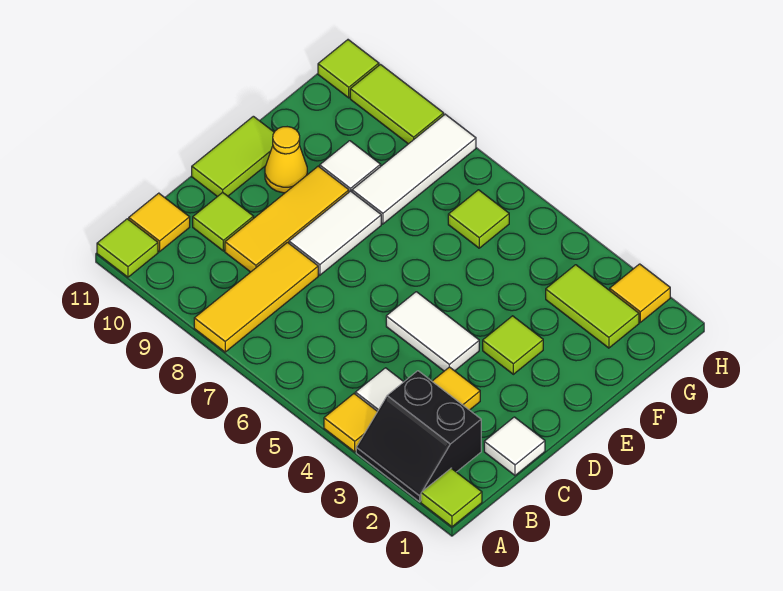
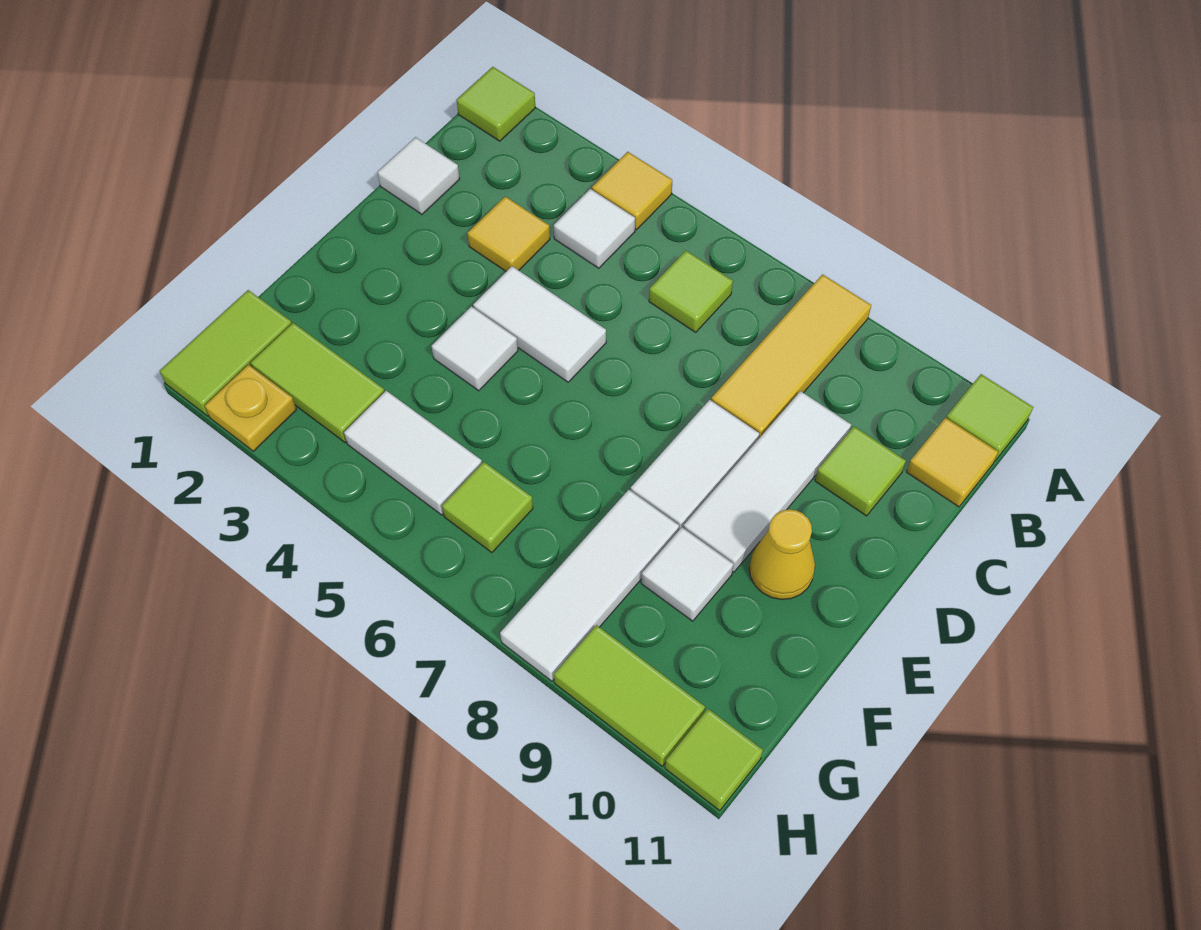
black slope A2:B3 level 1 top B -> none
yellow tile C9:E9 level 1 -> white tile C9:E9 level 1
lime tile D11:E11 level 1 -> lime tile G1:H1 level 1
lime tile E3 level 1 -> lime tile B6 level 1
none -> white tile E4 level 1
none -> white tile G4:G5 level 1
yellow tile H2 level 1 -> yellow plate H2 level 1

